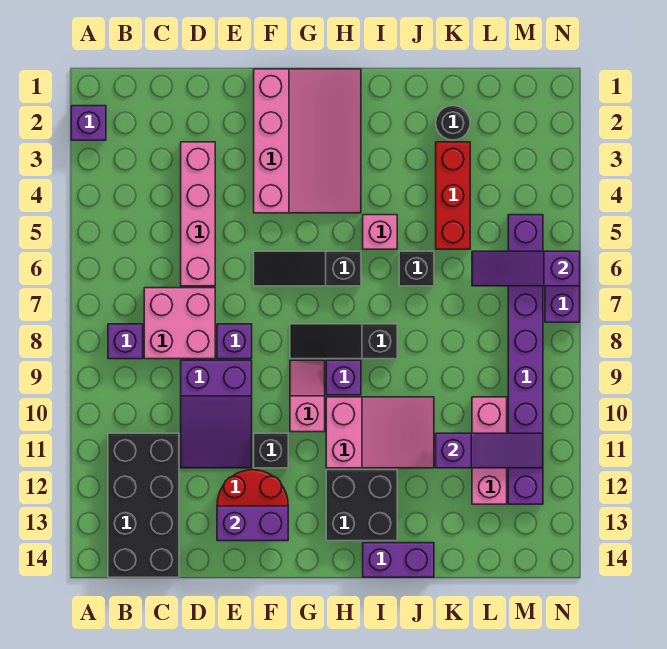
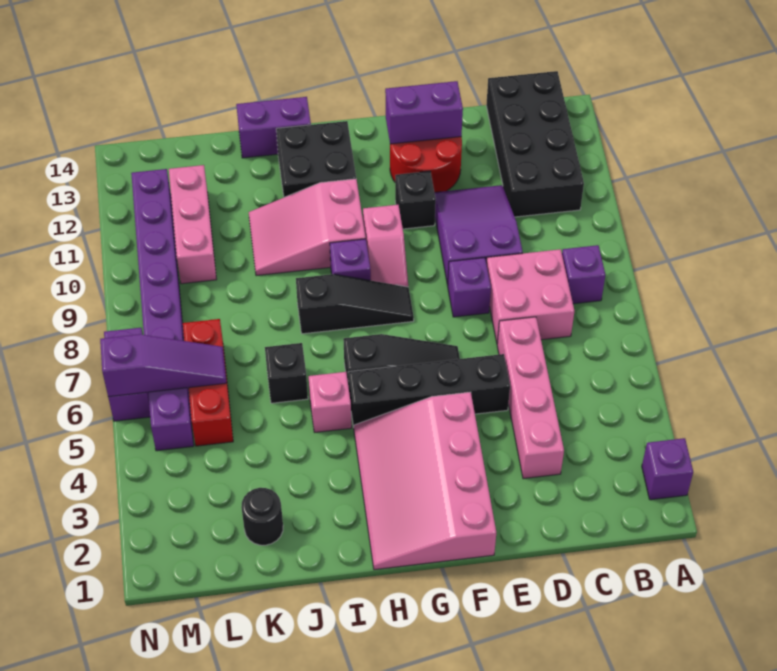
none -> black brick E5:H5 level 1
red brick K3:K5 level 1 -> red brick L5:L7 level 1
purple slope K11:M11 level 2 top K -> none

